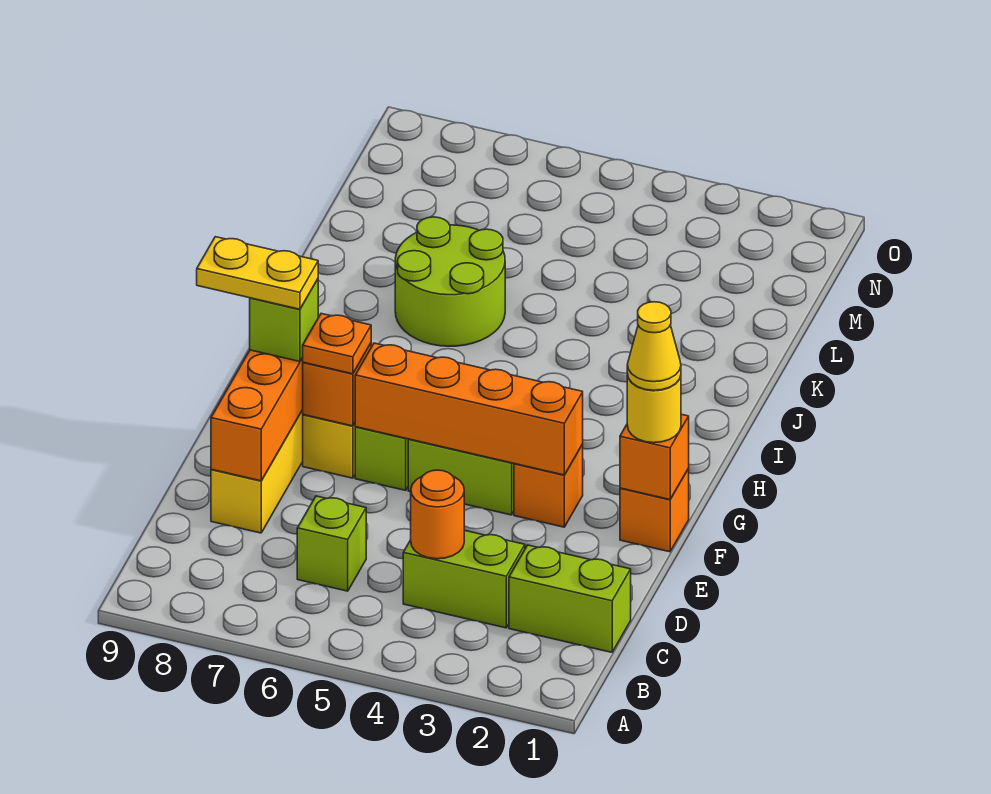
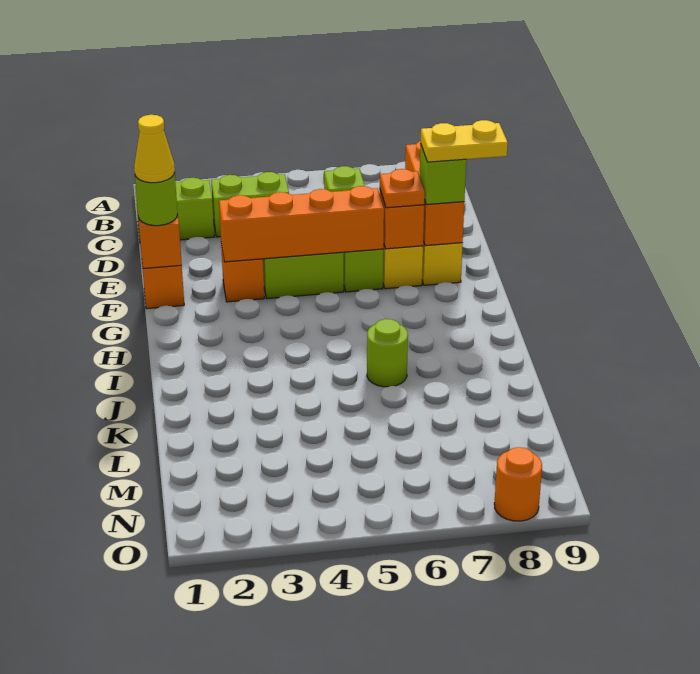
orange round brick C4 level 2 -> orange round brick O8 level 1
yellow round brick F1 level 3 -> lime round brick F1 level 3
lime round brick J6:K7 level 1 -> lime round brick J6 level 1

